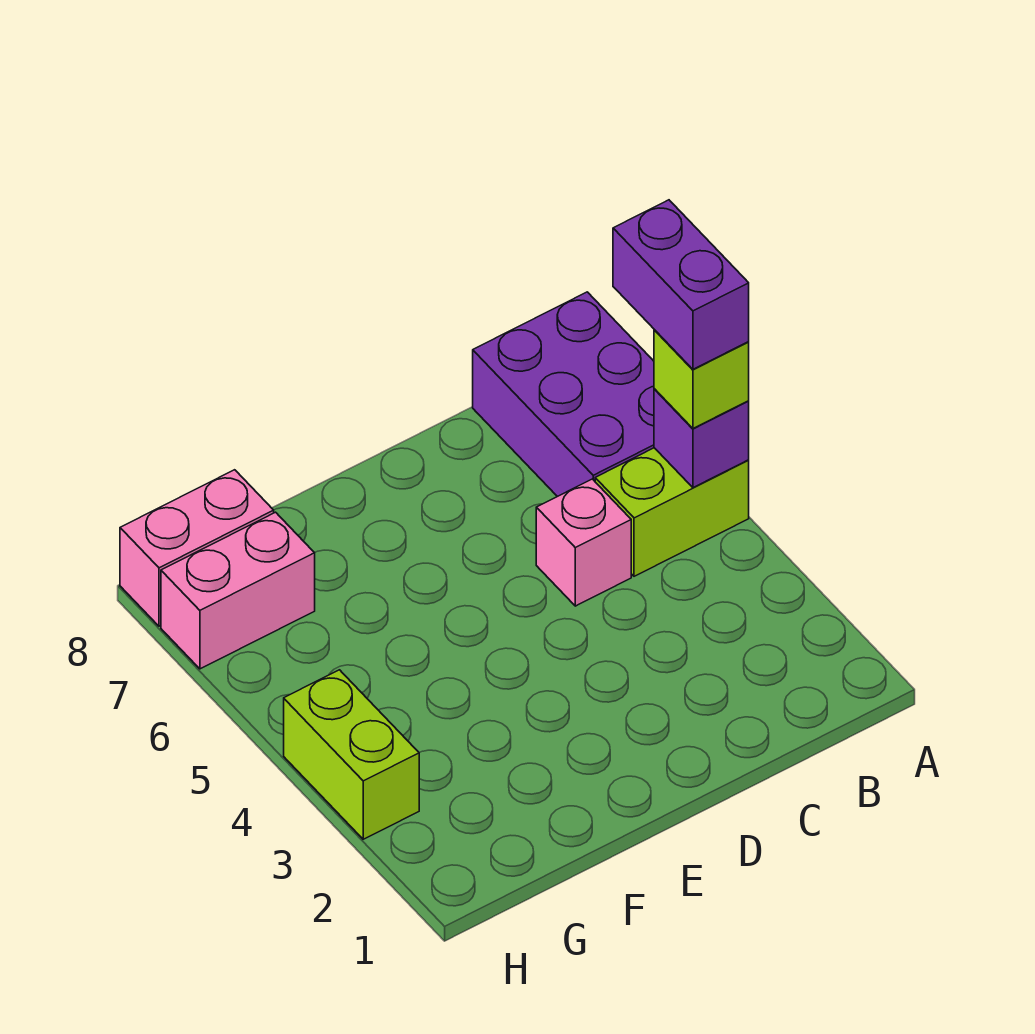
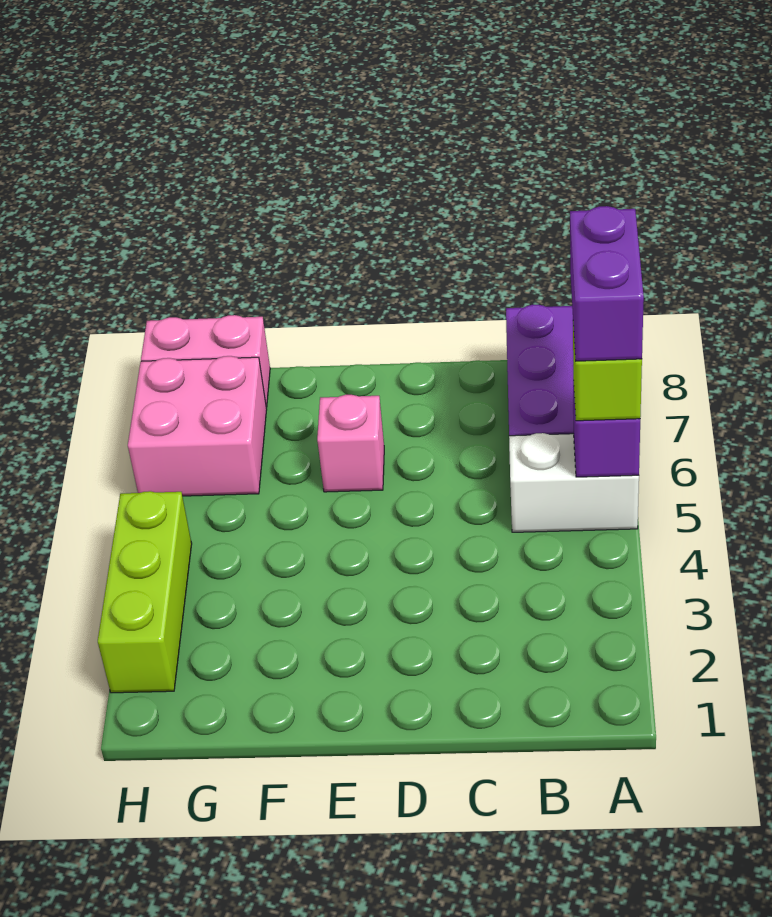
lime brick A5:B5 level 1 -> white brick A5:B5 level 1
pink brick C5 level 1 -> pink brick E6 level 1
pink brick G7:H7 level 1 -> pink brick G6:H7 level 1
lime brick H3:H4 level 1 -> lime brick H2:H4 level 1

